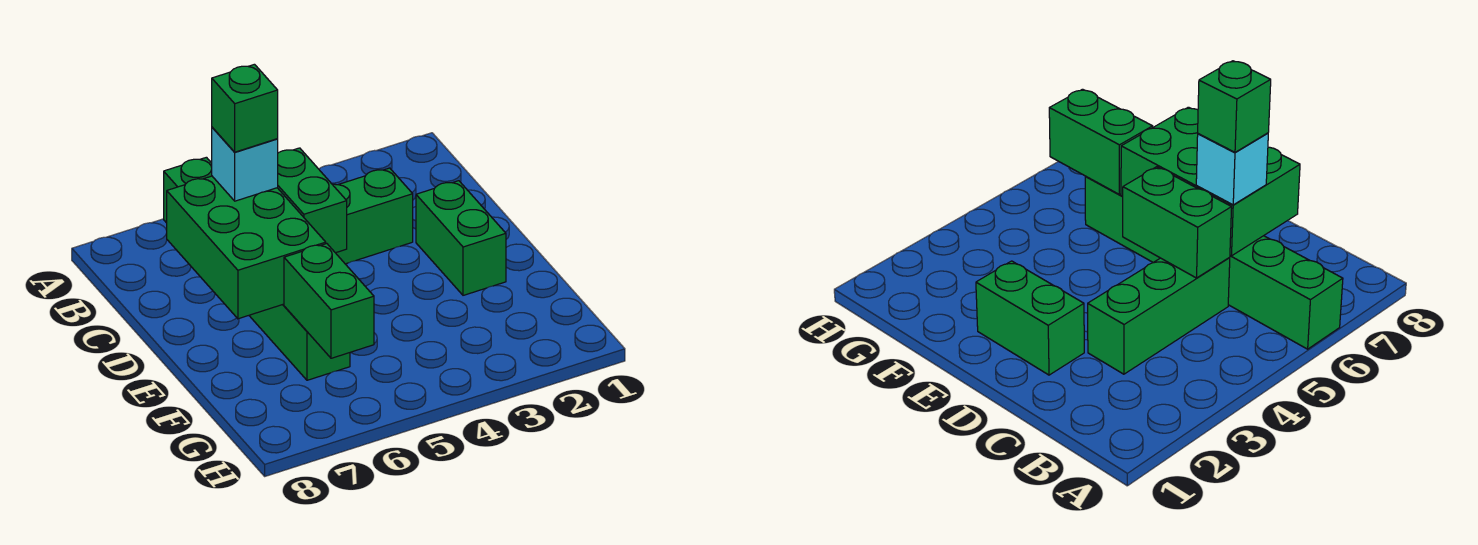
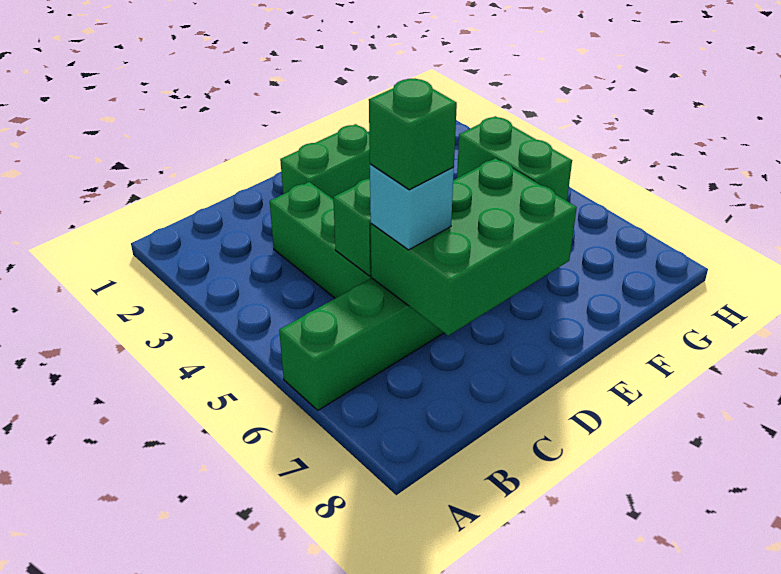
green brick F6:G6 level 2 -> green brick F5:F6 level 2

